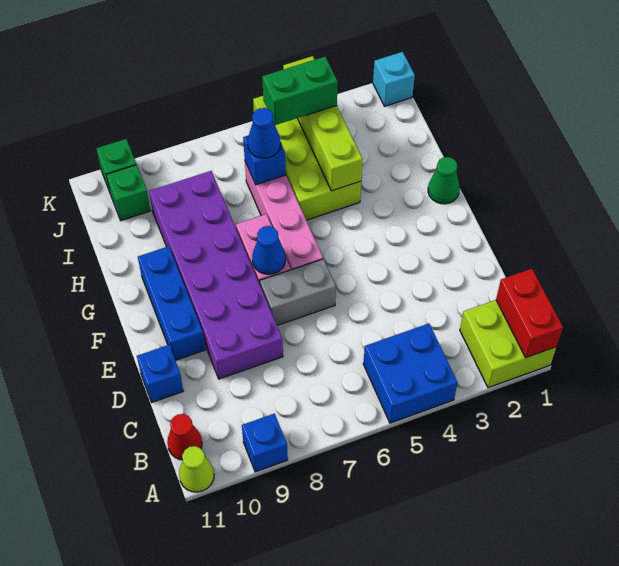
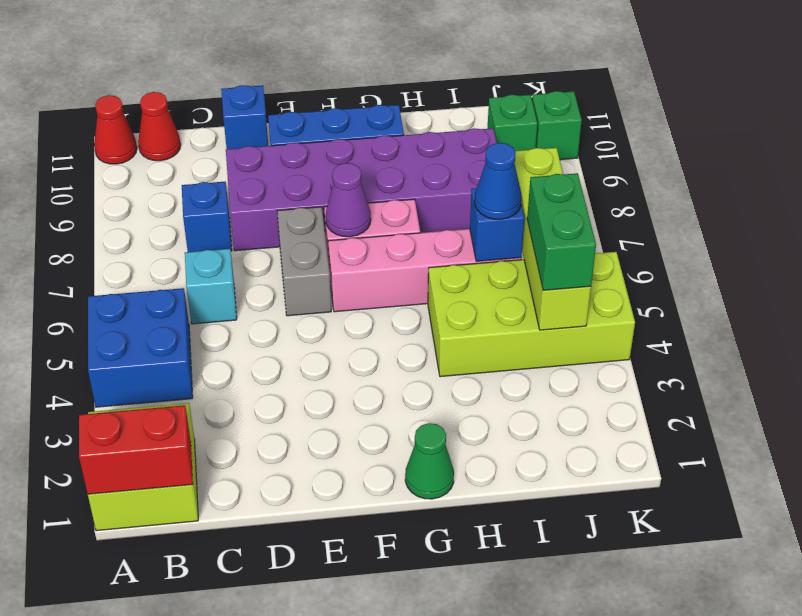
blue brick A9 level 1 -> blue brick C8 level 1
lime cone A11 level 1 -> red cone A11 level 1
blue cone F7 level 2 -> purple cone F7 level 2
lime brick H4:K4 level 2 -> lime brick J4:J7 level 2
cyan brick K1 level 1 -> cyan brick C6 level 1

